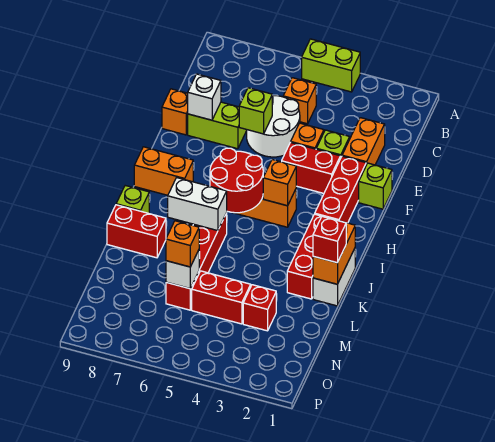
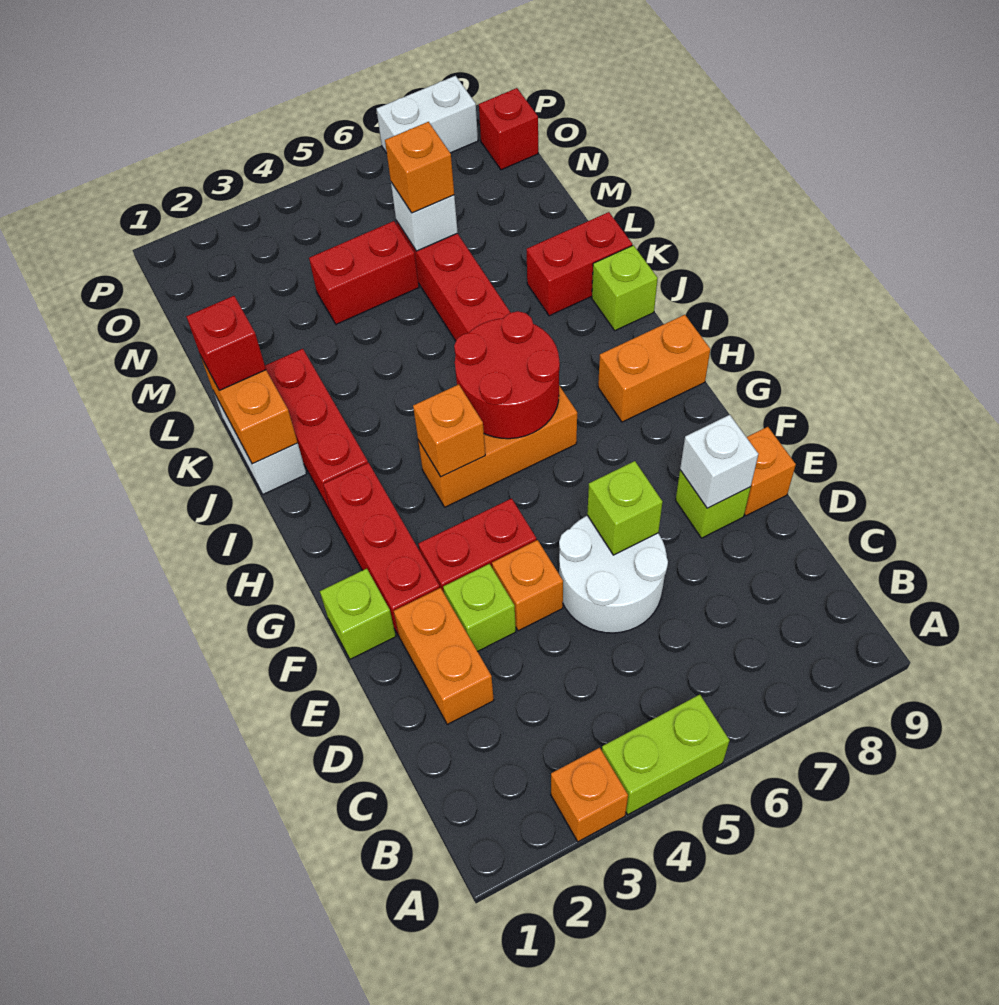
orange brick C5 level 1 -> orange brick A3 level 1
lime brick E7:E8 level 1 -> lime brick E8 level 1
white brick J6:J7 level 2 -> white brick P7:P8 level 1
red brick M3 level 1 -> red brick O9 level 1

